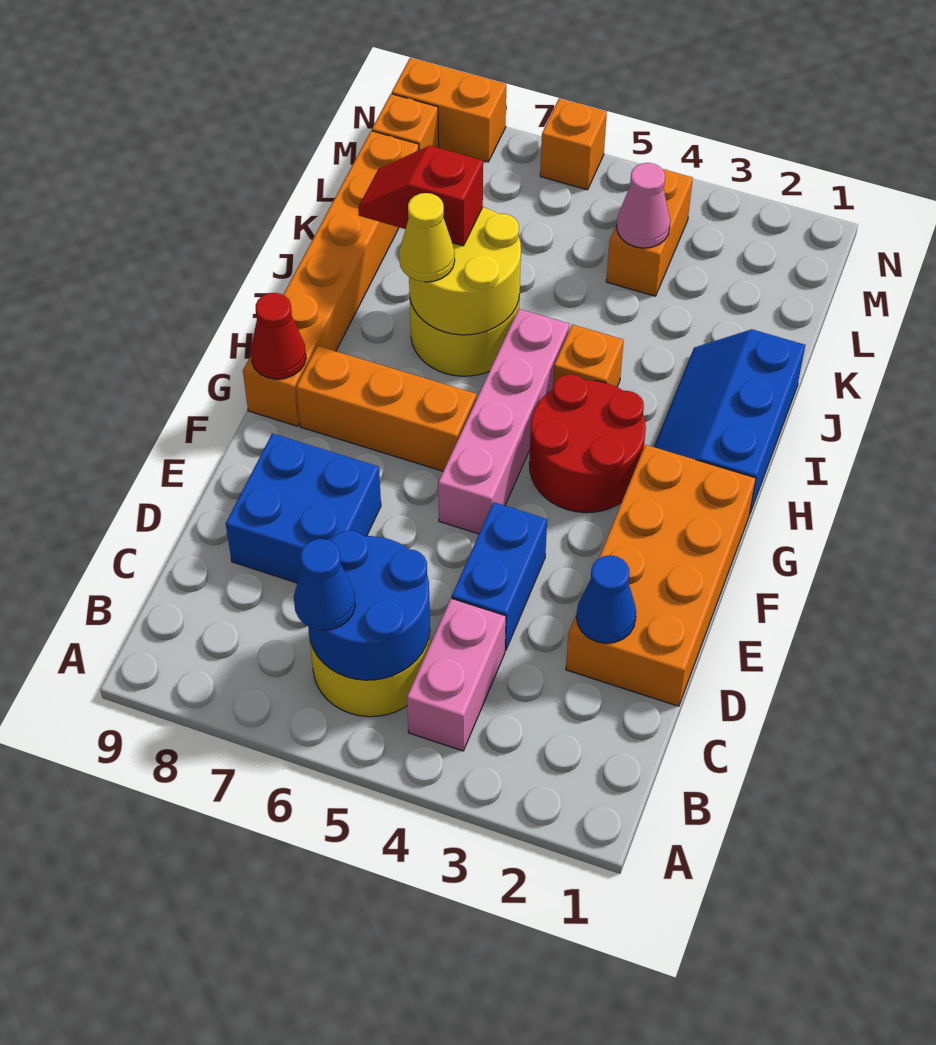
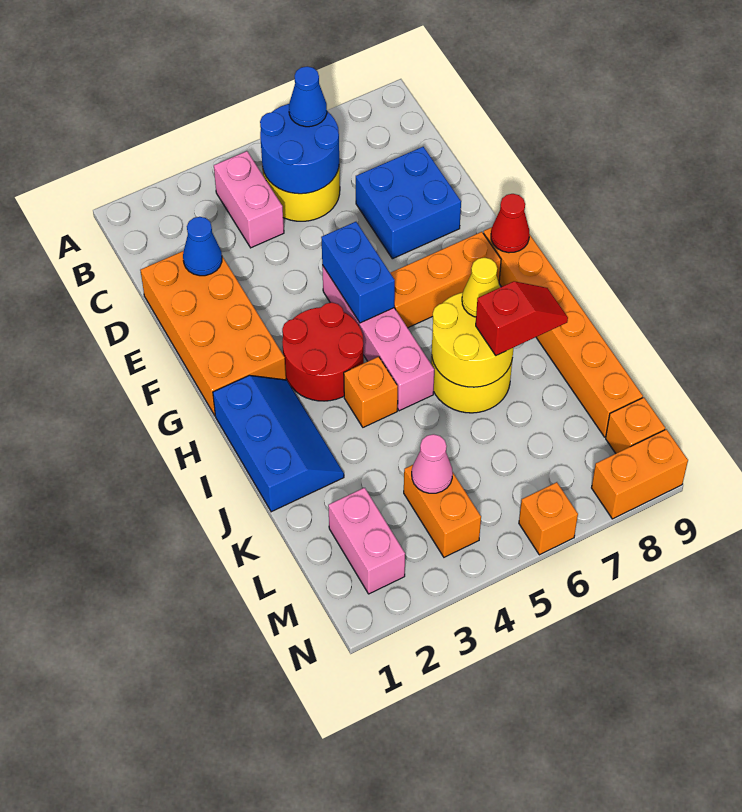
blue brick D4:E4 level 1 -> blue brick F5:G5 level 2
none -> pink brick L2:M2 level 1

